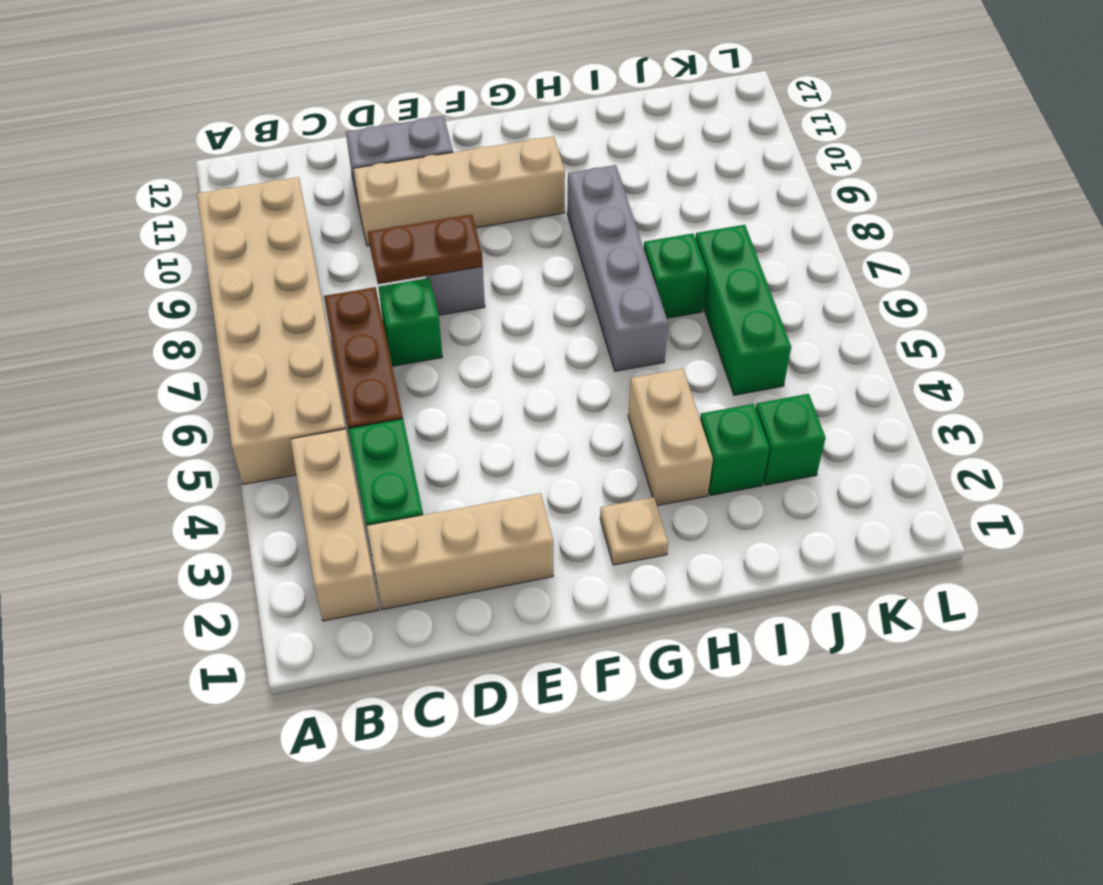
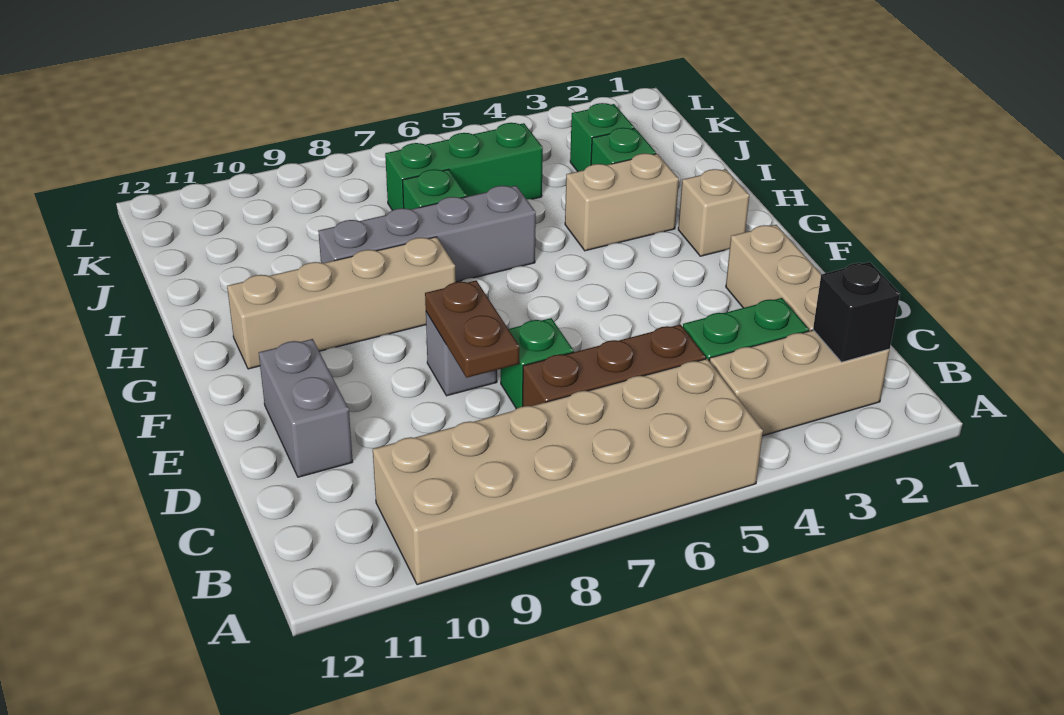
none -> black brick B2 level 2
tan brick D10:G10 level 1 -> tan brick G8:G11 level 1
tan plate G2 level 1 -> tan brick G2 level 1

